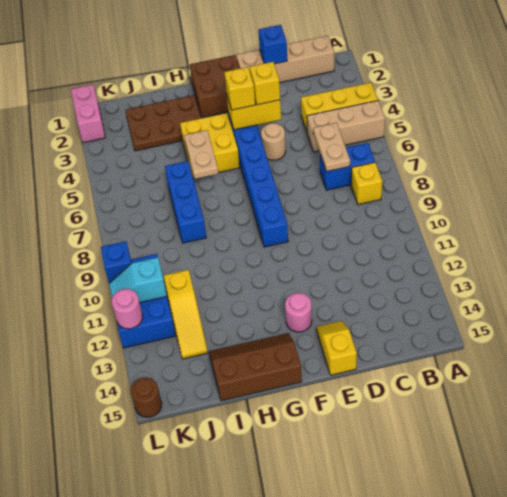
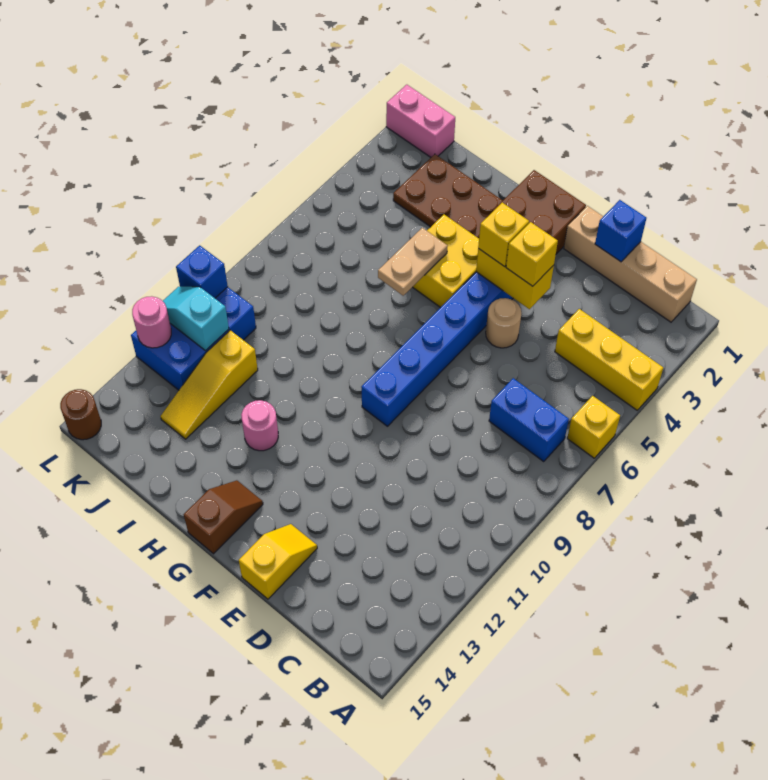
tan brick A5:C5 level 1 -> none
yellow brick B8 level 1 -> yellow brick A6 level 1
tan plate C6:C7 level 2 -> none
pink round brick F13 level 1 -> pink round brick H12 level 1
brown slope G14:I15 level 1 top 15 -> brown slope G14:G15 level 1 top 15
blue brick I6:I8 level 1 -> none
pink brick L1:L2 level 1 -> pink brick K1:L1 level 1

